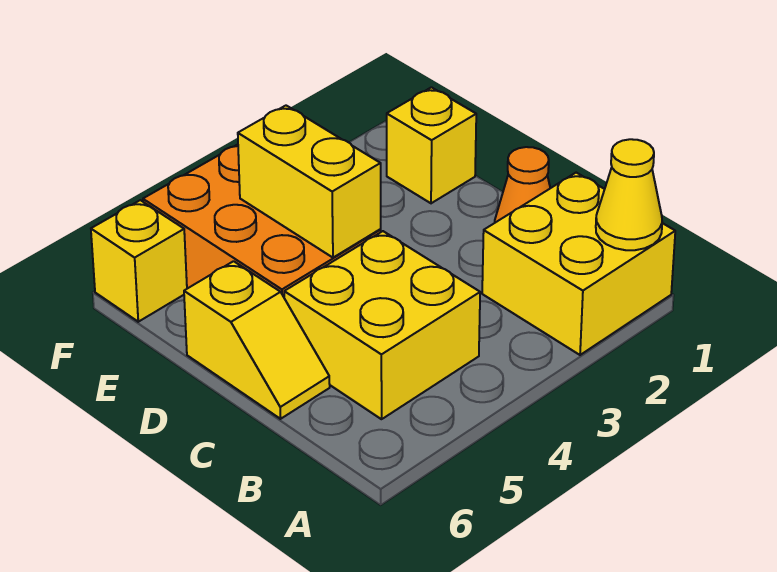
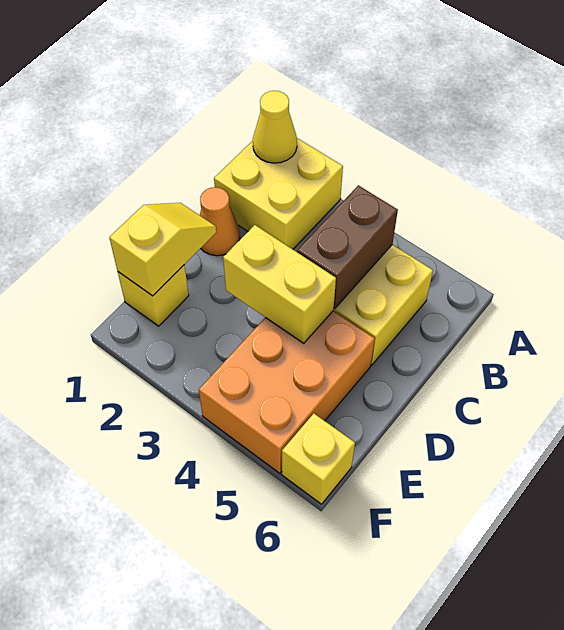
none -> brown brick B4:C4 level 2
yellow slope C6:D6 level 1 top D -> yellow slope D1:E1 level 2 top E
yellow brick D4:E4 level 2 -> yellow brick D3:D4 level 2

